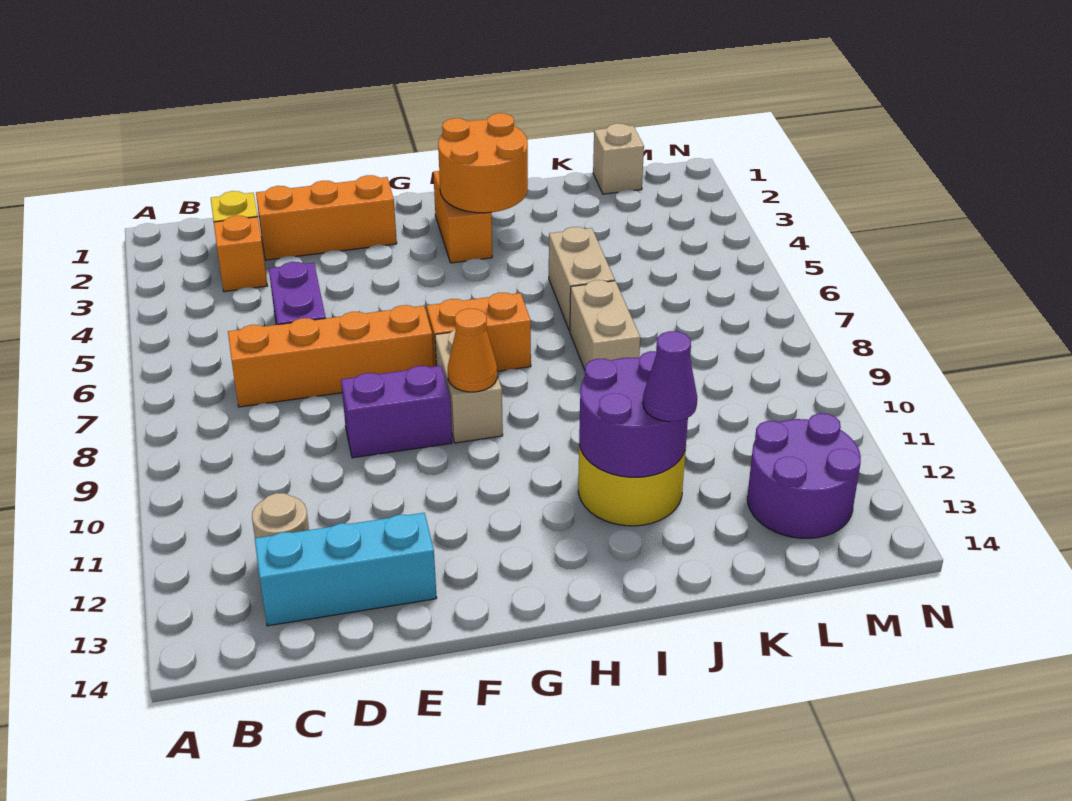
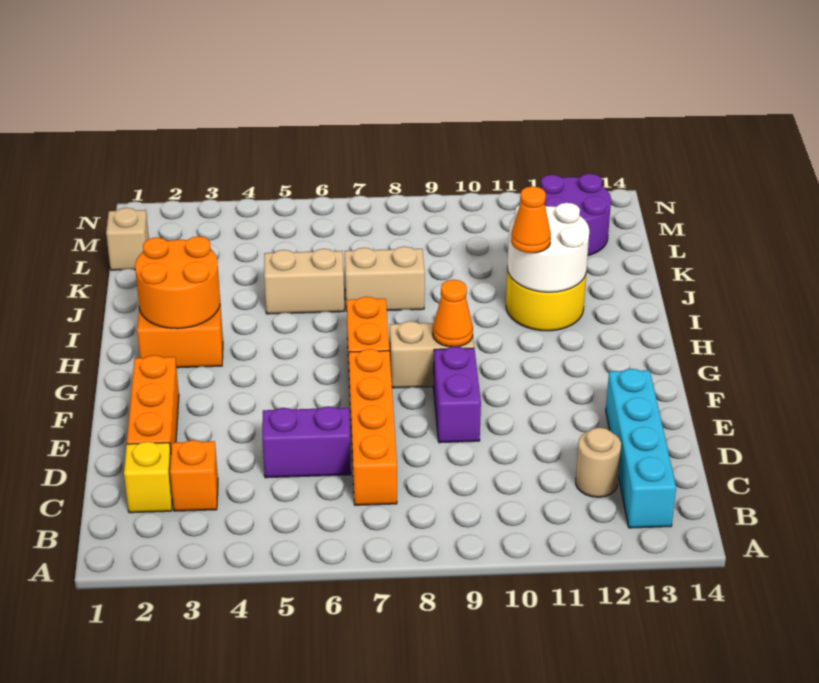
cyan brick C13:E13 level 1 -> cyan brick B13:E13 level 1
purple round brick I11:J12 level 2 -> white round brick I11:J12 level 2
none -> orange cone I11 level 3
purple cone J12 level 3 -> none

